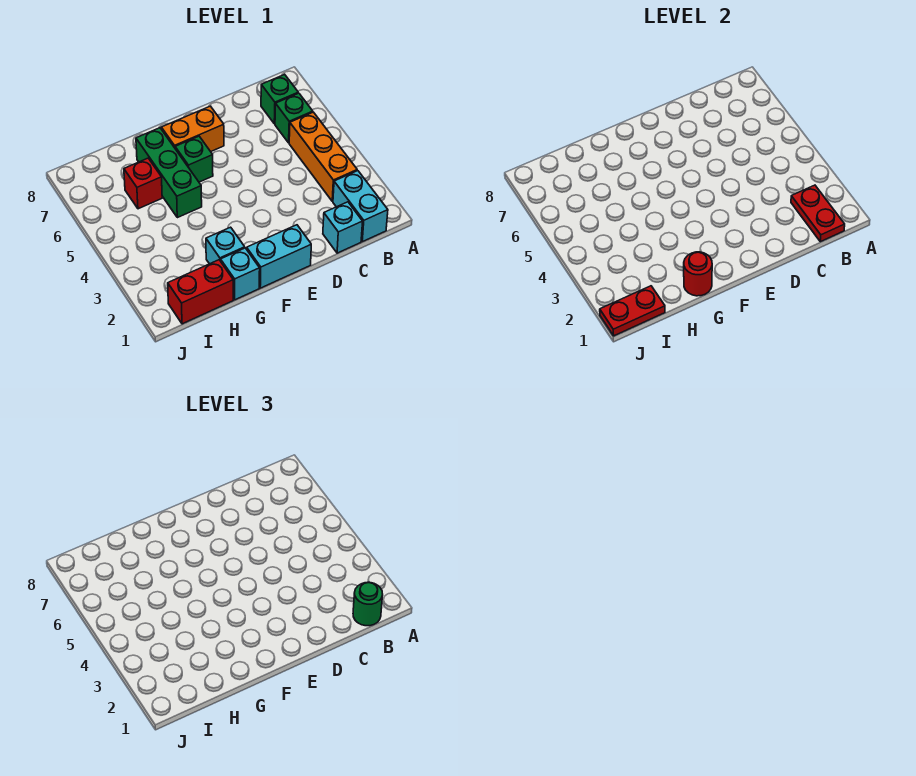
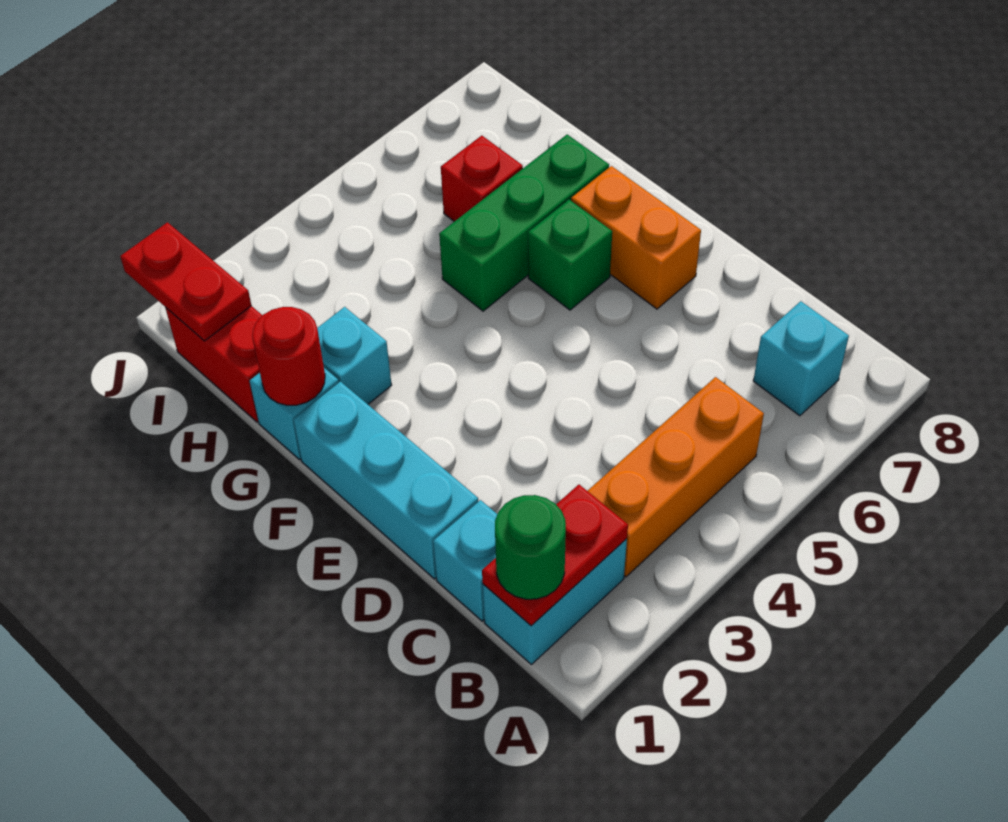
green brick B6 level 1 -> none
green brick B7 level 1 -> cyan brick B7 level 1
cyan brick E1:F1 level 1 -> cyan brick D1:F1 level 1

